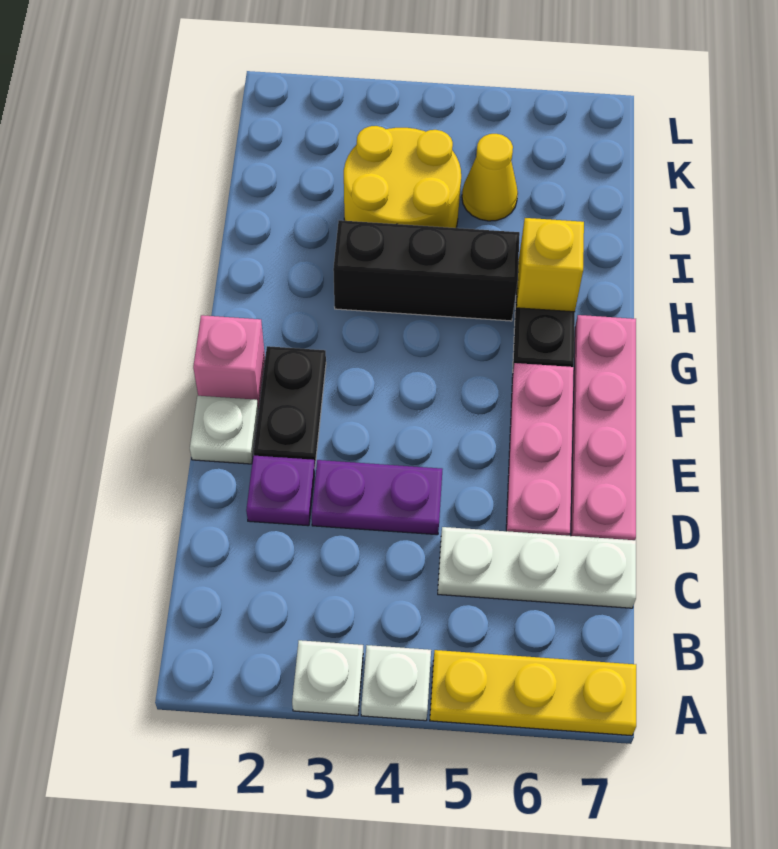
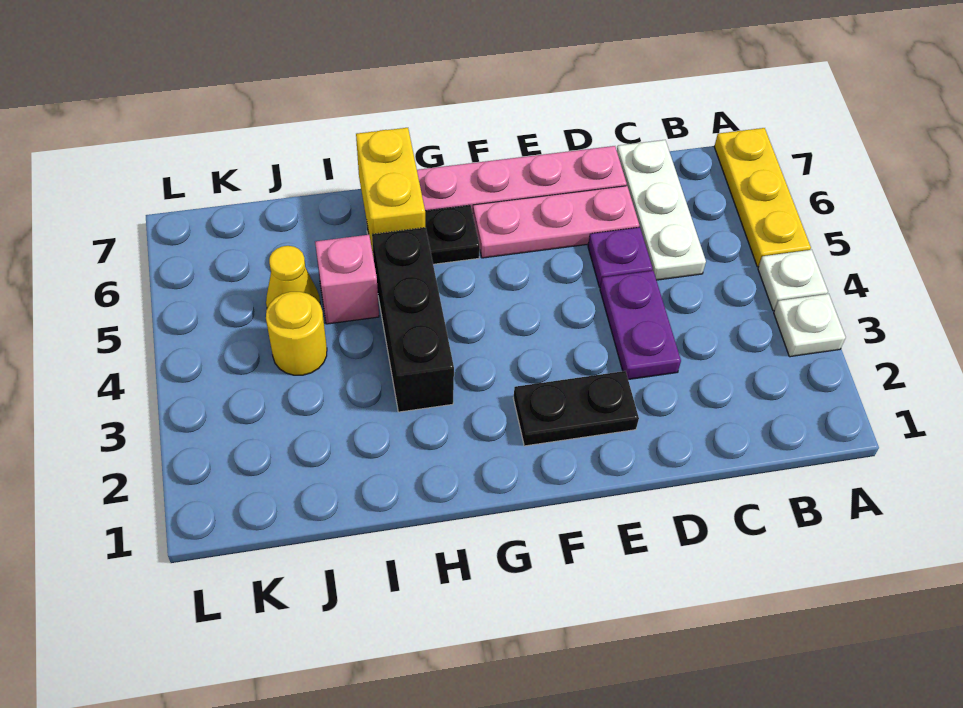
purple plate D2 level 1 -> purple plate D5 level 1
white plate E1 level 1 -> none
pink brick F1 level 1 -> pink brick I5 level 1
yellow brick H6 level 2 -> yellow brick H6:H7 level 2
yellow round brick I3:J4 level 1 -> yellow round brick J4 level 1

